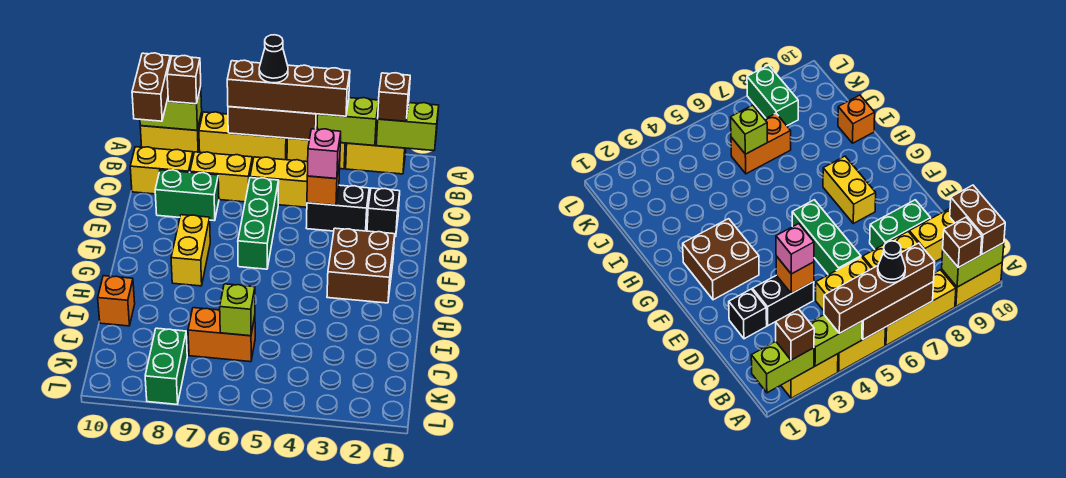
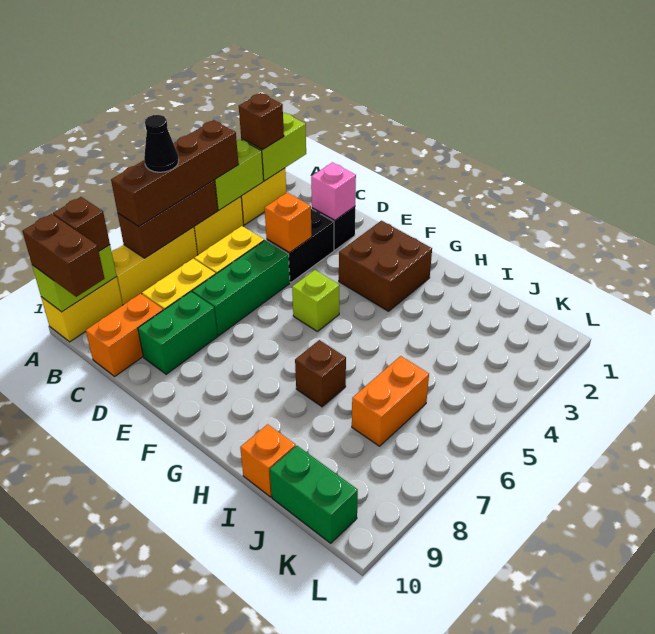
yellow brick C9:C10 level 1 -> orange brick C9:C10 level 1
pink brick D4 level 3 -> pink brick D2 level 2
green brick D6:F6 level 1 -> green brick D5:D7 level 1
yellow brick F8:G8 level 1 -> none
none -> brown brick H7 level 1
lime brick J6 level 2 -> lime brick F5 level 1
green brick K8:L8 level 1 -> green brick J10:K10 level 1

